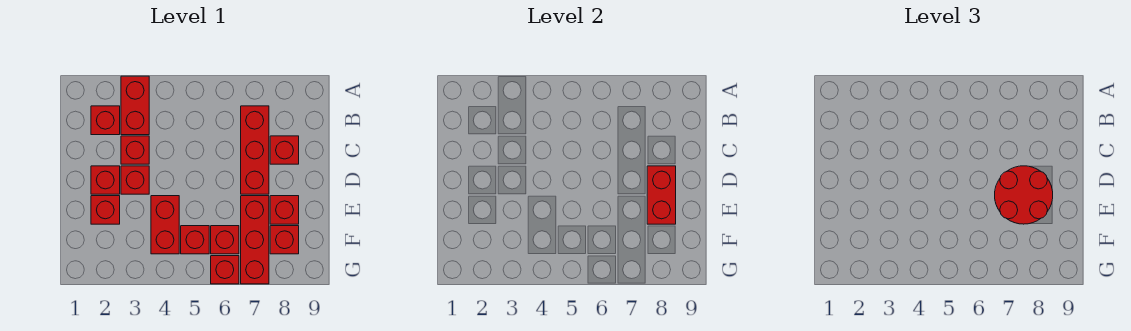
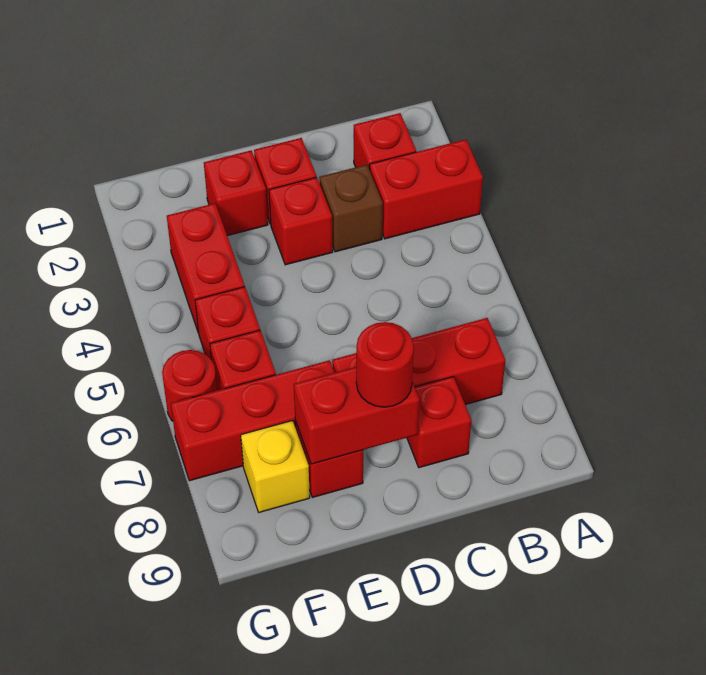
red brick C3 level 1 -> brown brick C3 level 1
red round brick D7:E8 level 3 -> red round brick D8 level 3
red brick E4:F4 level 1 -> red brick F3:F4 level 1
red brick F8 level 1 -> yellow brick F8 level 1
red brick G6 level 1 -> red round brick G6 level 1

